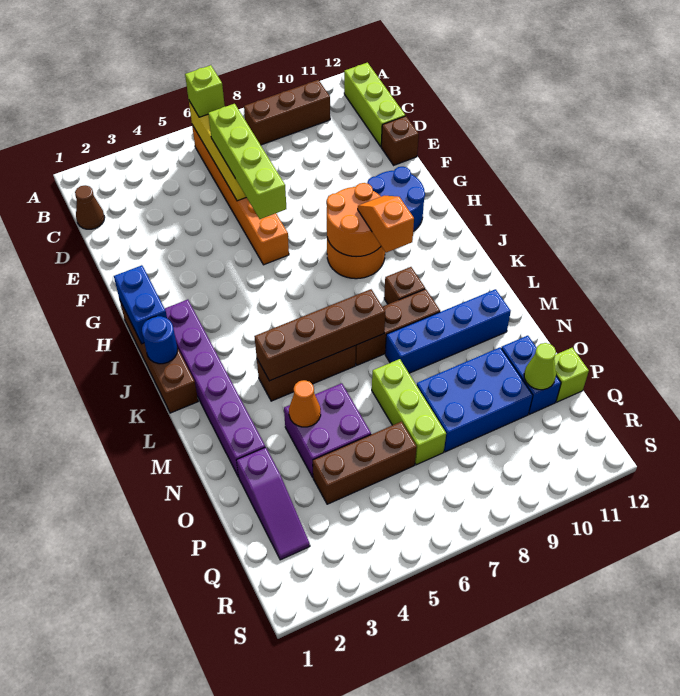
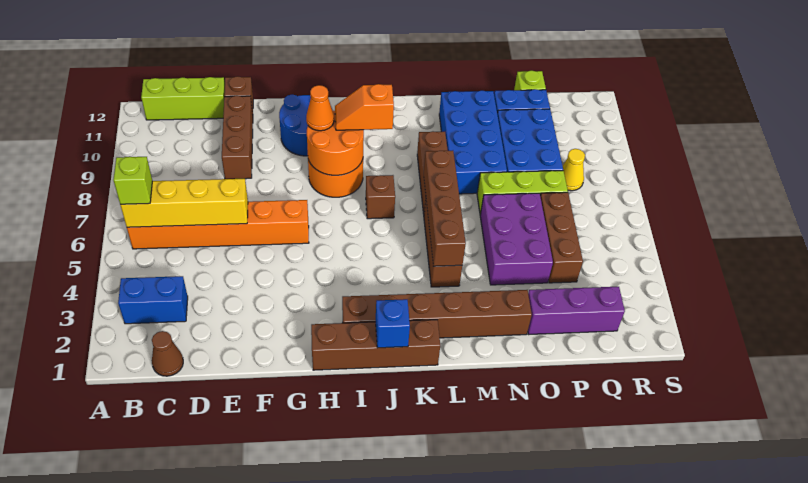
brown brick B8:B10 level 1 -> brown brick E9:E11 level 1
lime brick D6:G6 level 3 -> none
blue brick H1:I1 level 2 -> blue brick B3:C3 level 1
purple brick I2:N2 level 1 -> brown brick I2:N2 level 1
blue round brick J1 level 2 -> blue brick J1 level 2
brown brick K9 level 1 -> brown brick J7 level 1
blue brick M8:M11 level 1 -> blue brick M8:N11 level 1
purple brick N4:O5 level 1 -> purple brick N4:O6 level 1
orange cone N4 level 2 -> orange cone H9 level 3
purple slope O2:Q2 level 1 top O -> purple brick O2:Q2 level 1
lime cone P11 level 2 -> none
none -> yellow cone Q8 level 1

